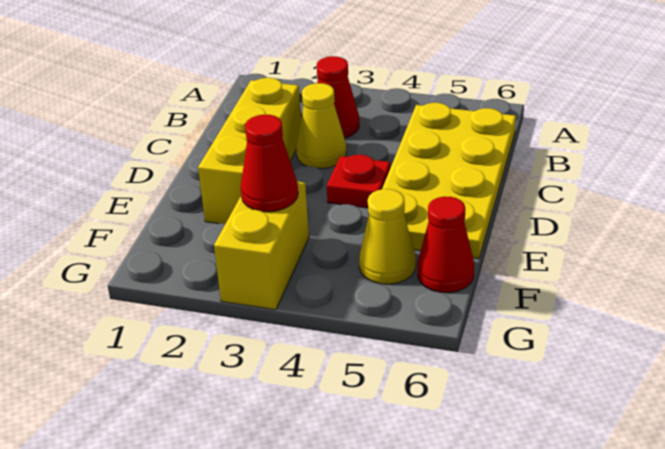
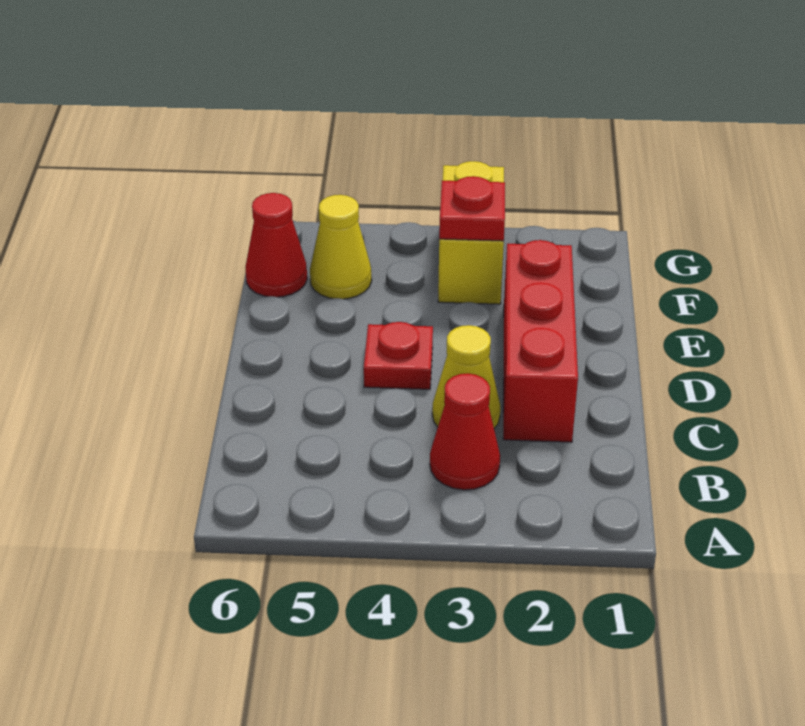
yellow plate B5:E6 level 1 -> none
yellow brick C2:E2 level 1 -> red brick C2:E2 level 1
red cone F3 level 2 -> red plate F3 level 2

